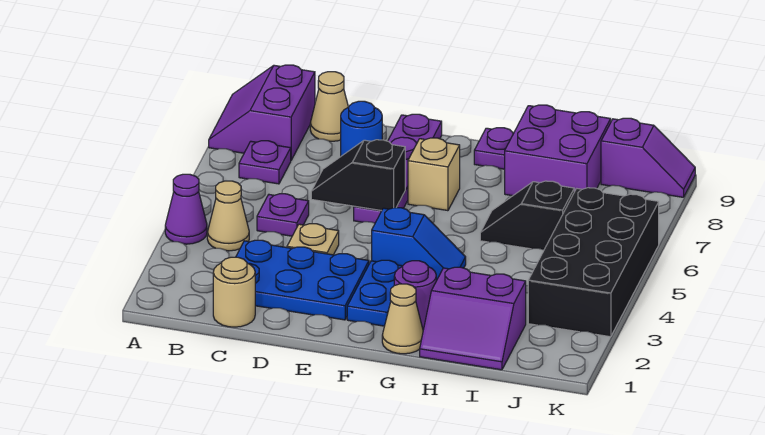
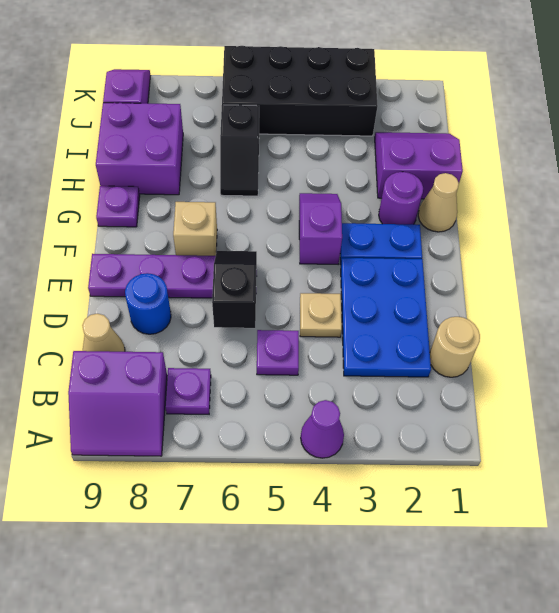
tan cone B4 level 1 -> none
black slope D6:E6 level 2 top E -> black slope D6:E6 level 2 top D
blue slope F4:G4 level 1 top F -> purple slope F4:G4 level 1 top F
purple slope H1:I2 level 1 top 2 -> purple slope H1:I2 level 1 top H

